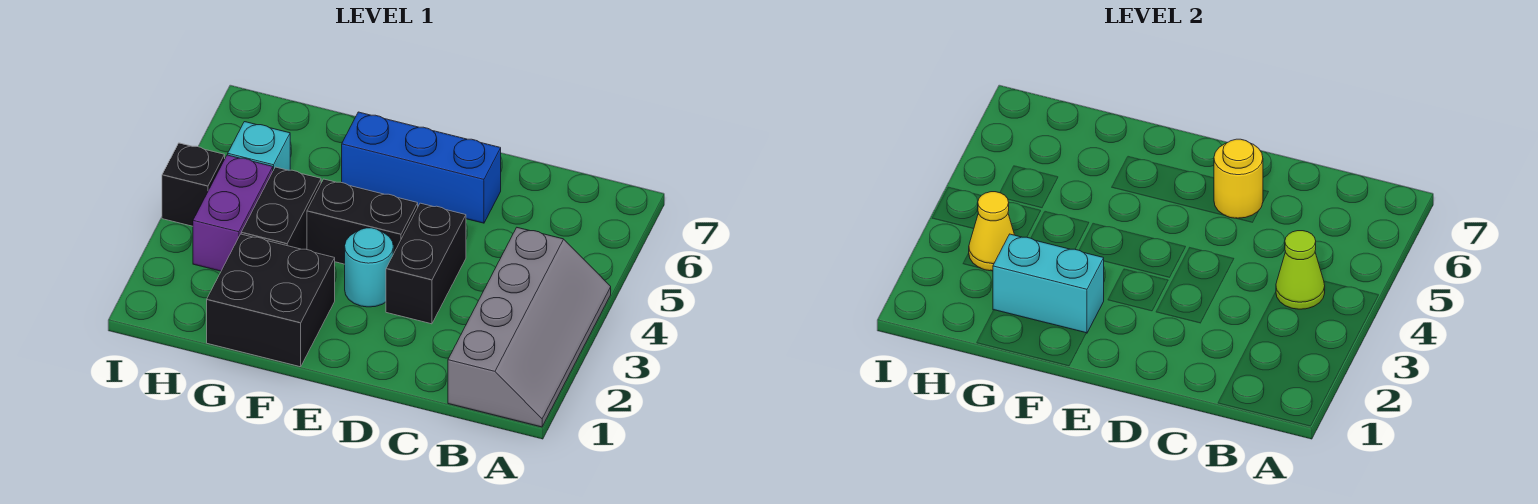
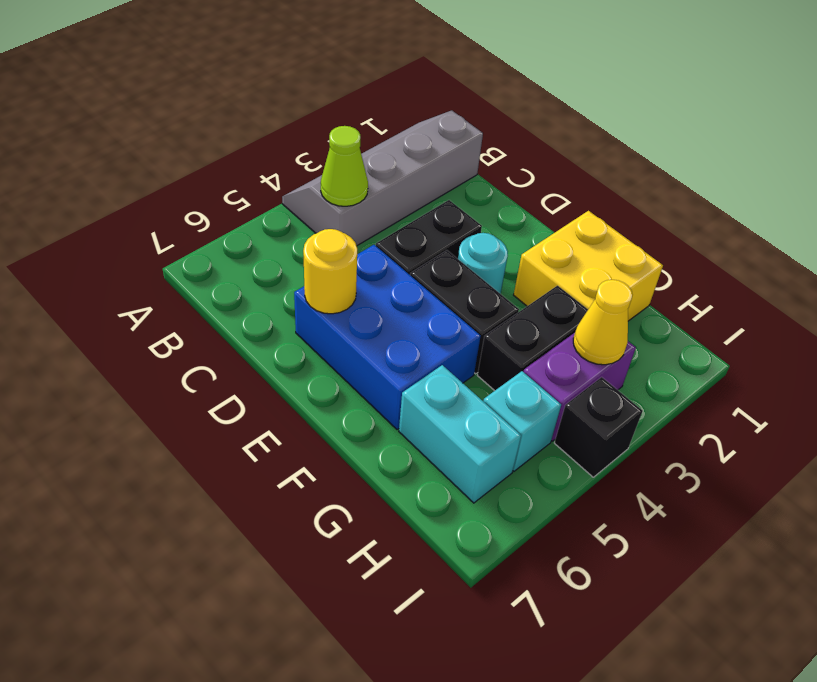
blue brick D6:F6 level 1 -> blue brick D5:F6 level 1
black brick F1:G2 level 1 -> yellow brick F1:G2 level 1
cyan brick F2:G2 level 2 -> cyan brick G6:H6 level 1

